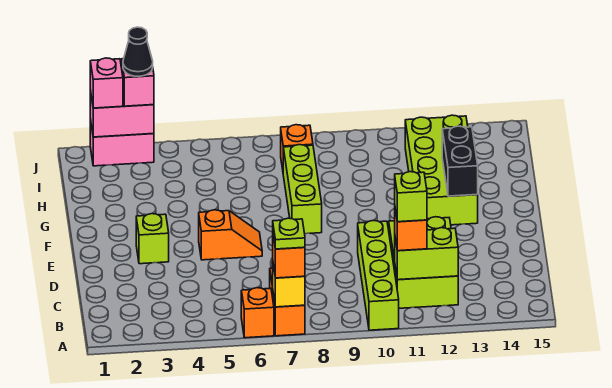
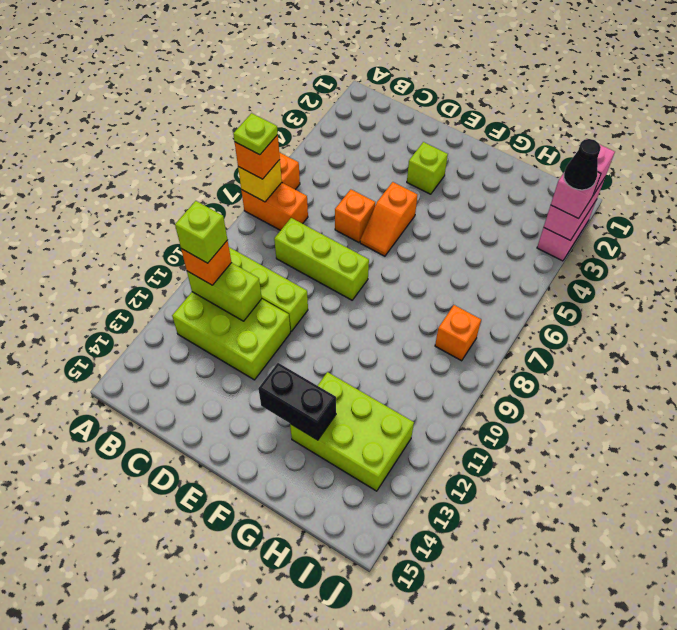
lime brick B11:B12 level 2 -> lime brick B11:C11 level 2
none -> orange brick D6 level 1
lime brick F8:H8 level 1 -> lime brick C8:E8 level 1
lime brick F12:I13 level 1 -> lime brick G12:I13 level 1

